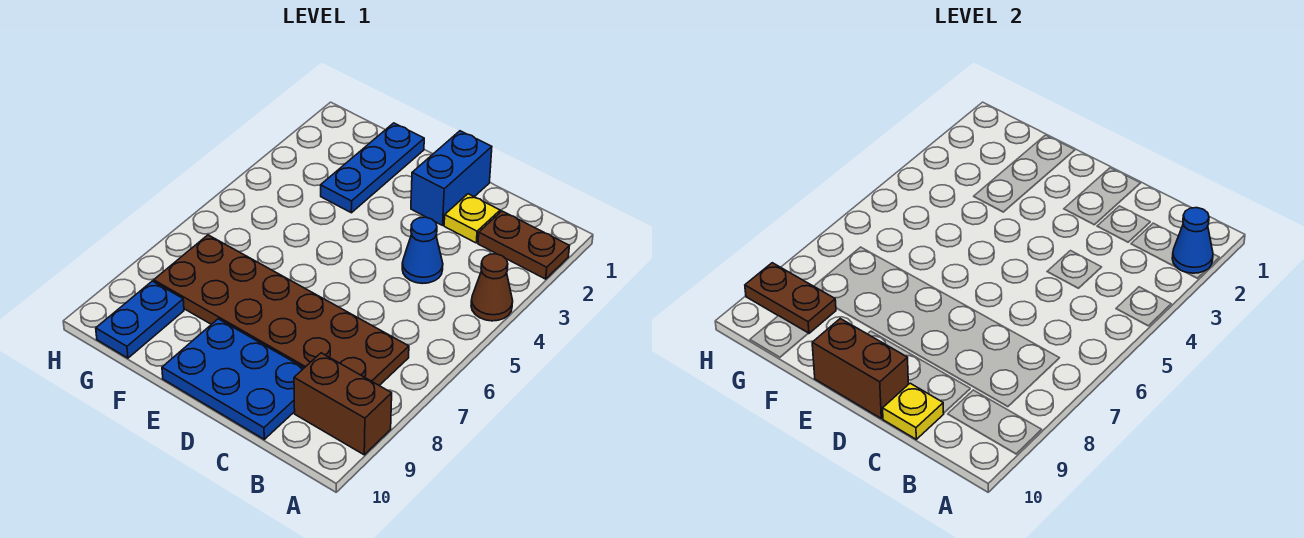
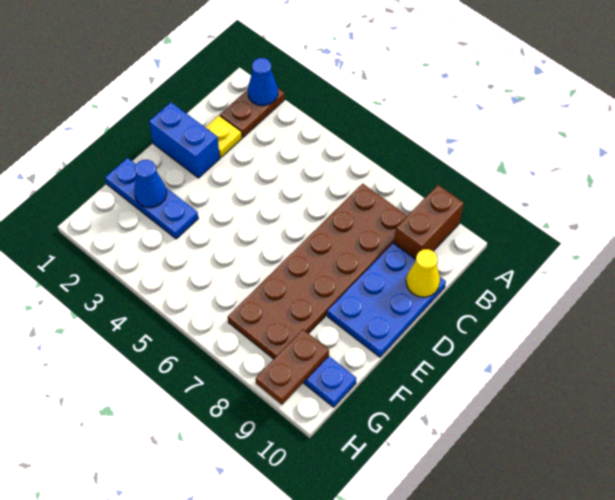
brown cone A4 level 1 -> none
blue cone C4 level 1 -> blue cone F2 level 2
yellow plate C10 level 2 -> yellow cone C10 level 2
brown brick D10:E10 level 2 -> none

